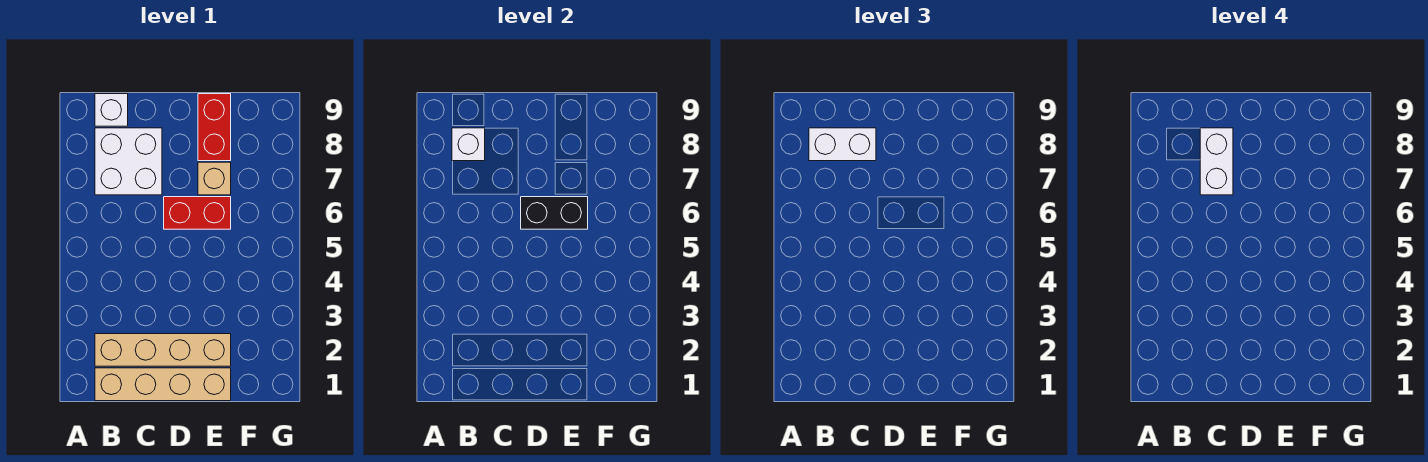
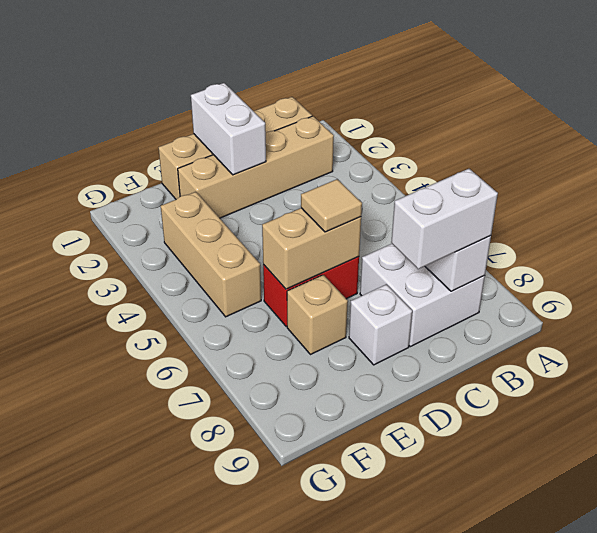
white brick B9 level 1 -> white brick D8 level 1
white brick C7:C8 level 4 -> white brick D1:D2 level 2
black brick D6:E6 level 2 -> tan brick D6:E6 level 2
none -> tan tile D6 level 3
red brick E8:E9 level 1 -> none
none -> tan brick F3:F5 level 1

